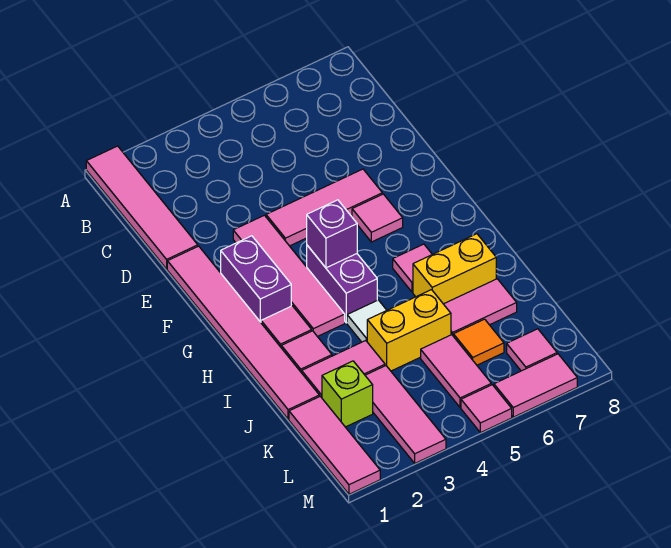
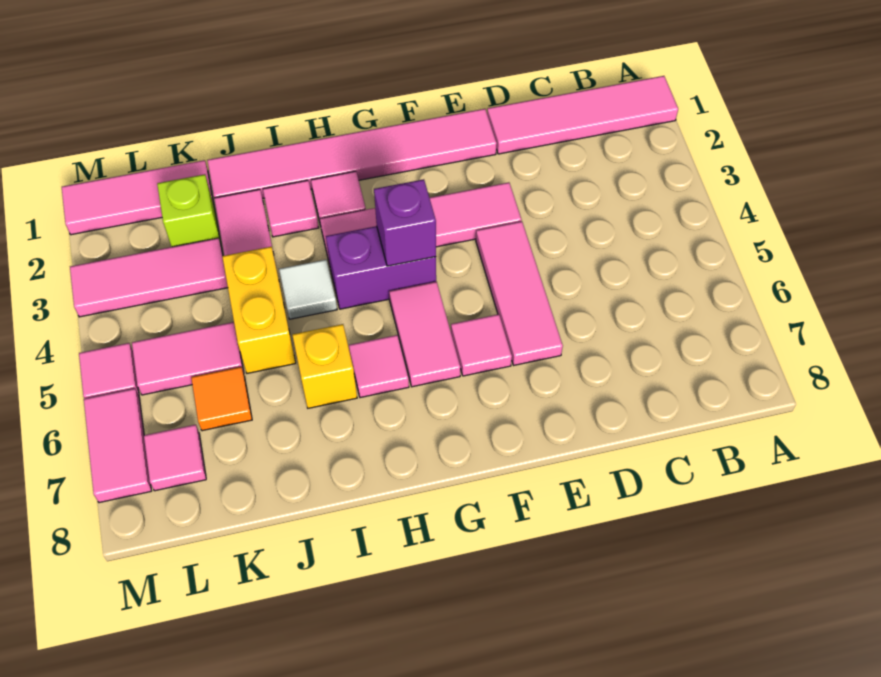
purple brick F2:G2 level 1 -> none
yellow brick I6:I7 level 1 -> yellow brick I6 level 1
pink tile J6:J7 level 1 -> pink tile G5:G6 level 1

